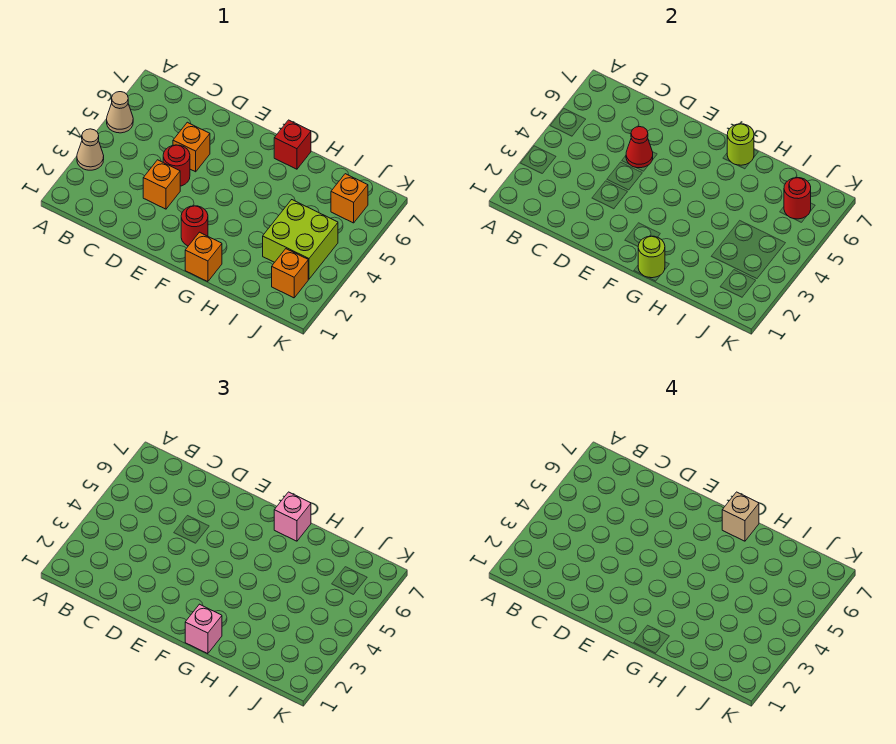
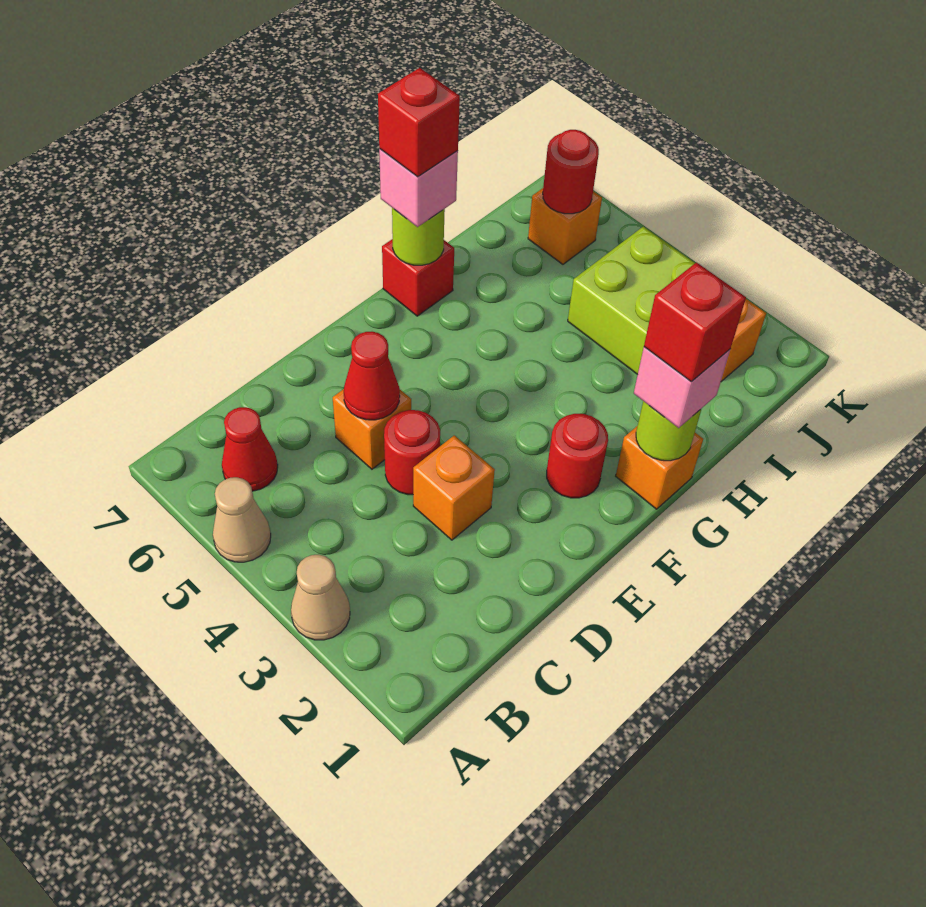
none -> red cone B6 level 1
none -> red brick G1 level 4
tan brick G7 level 4 -> red brick G7 level 4

